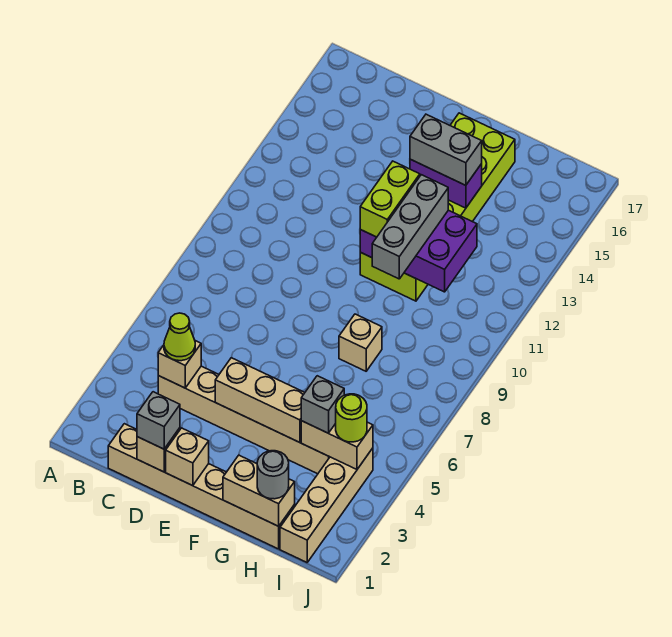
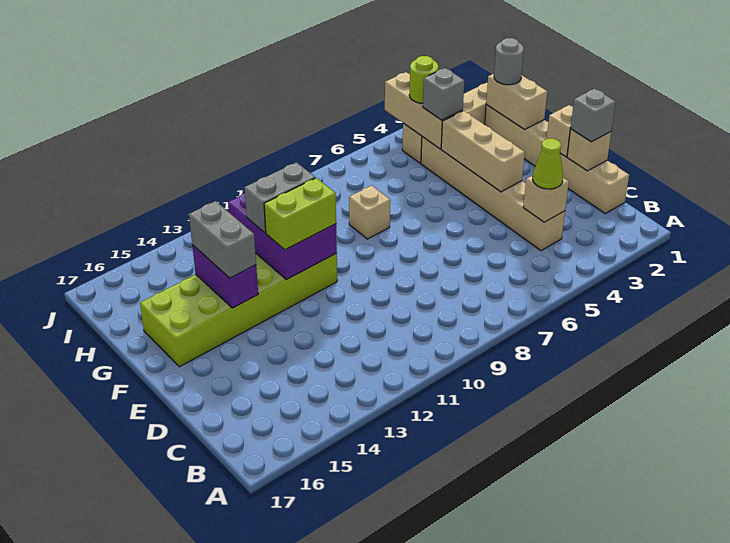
grey brick G10:G12 level 3 -> grey brick G11:G12 level 3
tan brick H4:I4 level 2 -> tan brick H4:J4 level 2

